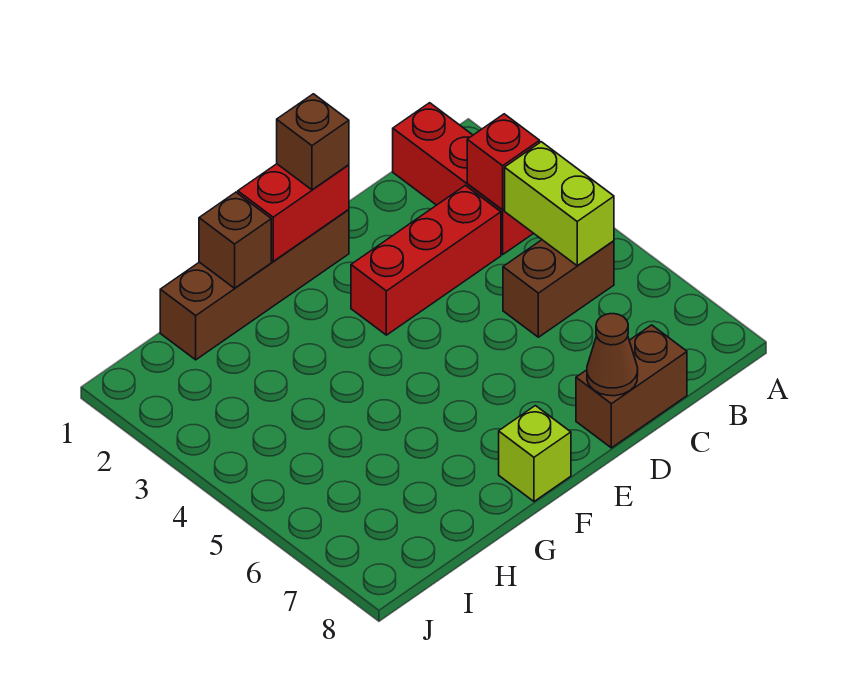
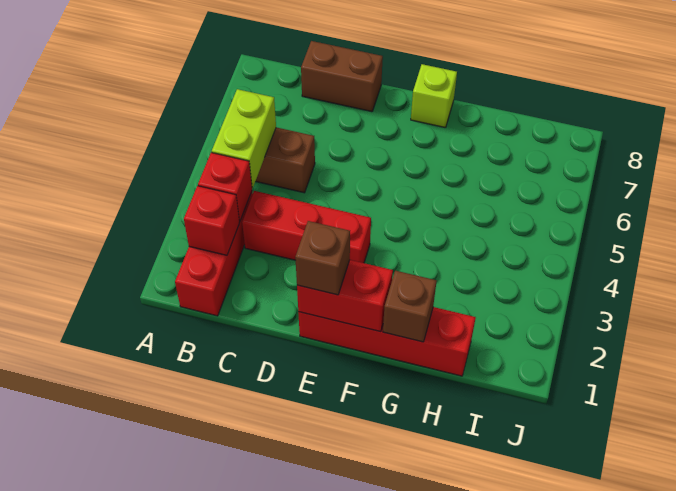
none -> red brick B2 level 2
brown cone D8 level 2 -> none
brown brick E1:H1 level 1 -> red brick E1:H1 level 1

